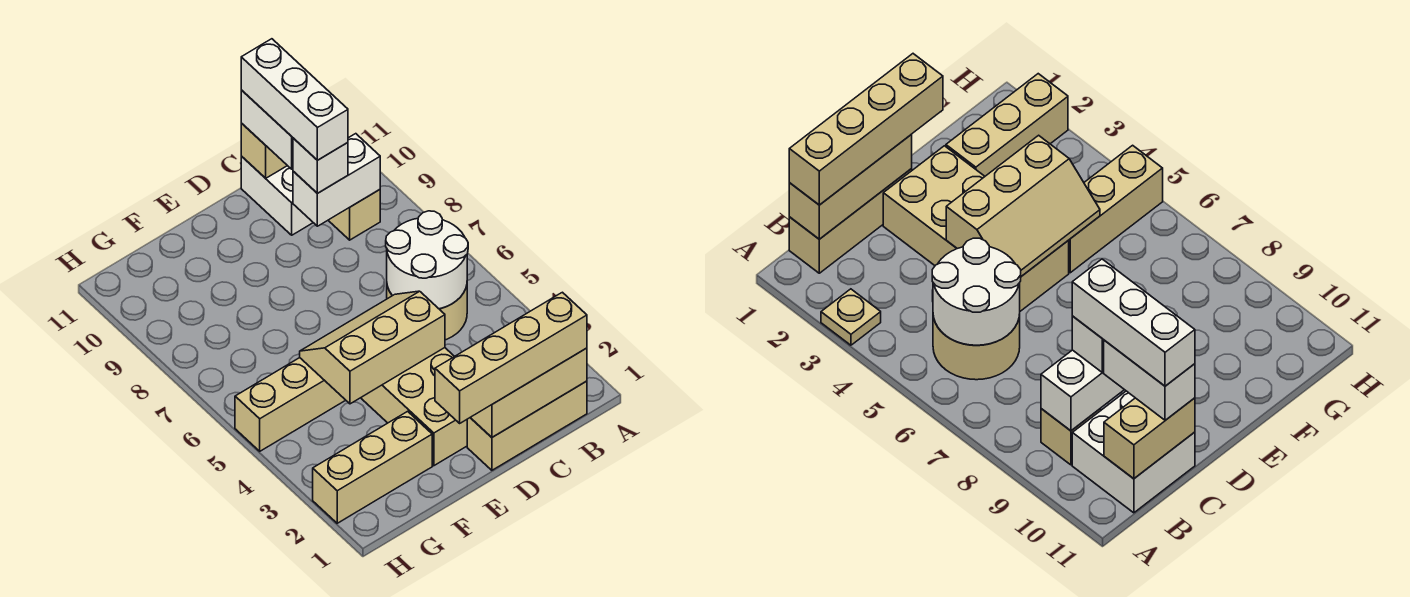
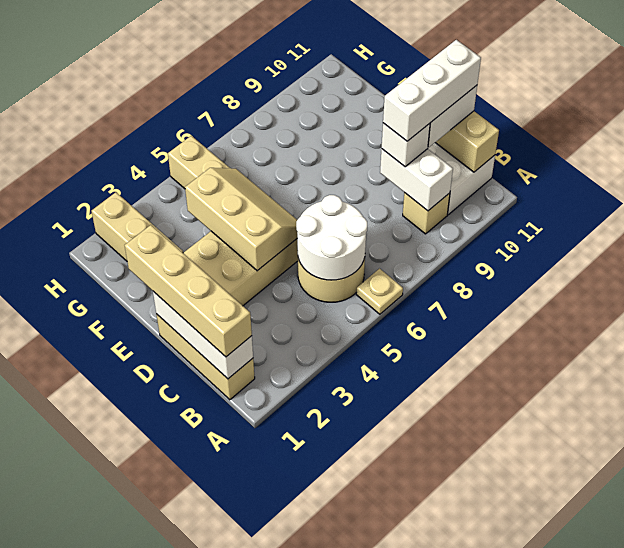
tan plate A3 level 1 -> tan plate A6 level 1
tan brick B1:D1 level 2 -> white brick B1:D1 level 2

